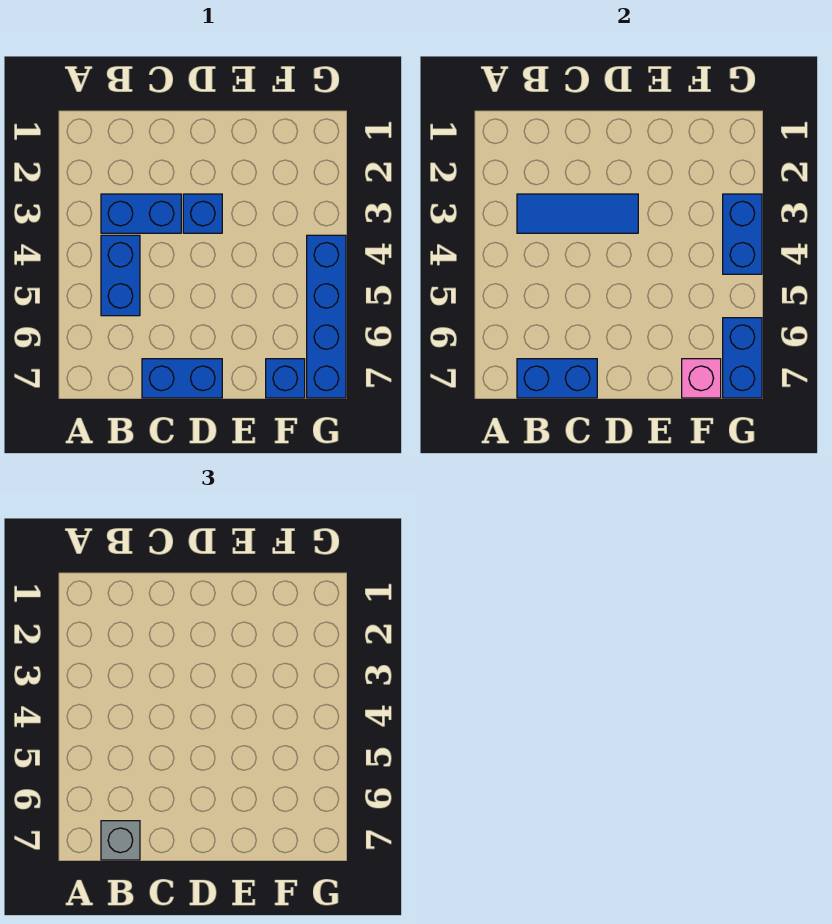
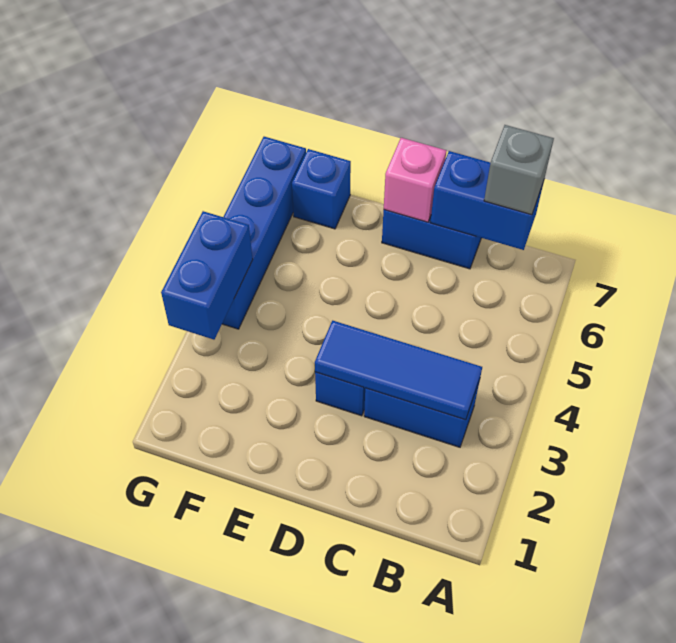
blue brick B4:B5 level 1 -> none
pink brick F7 level 2 -> pink brick D7 level 2
blue brick G6:G7 level 2 -> none

